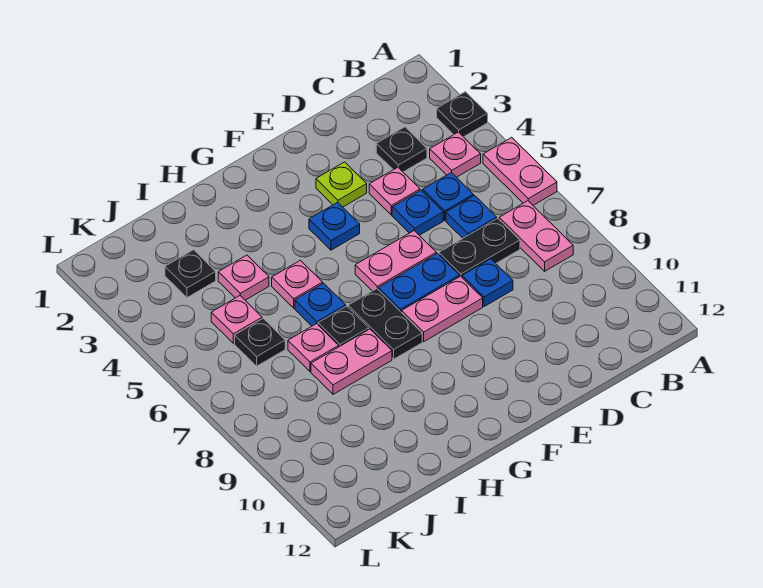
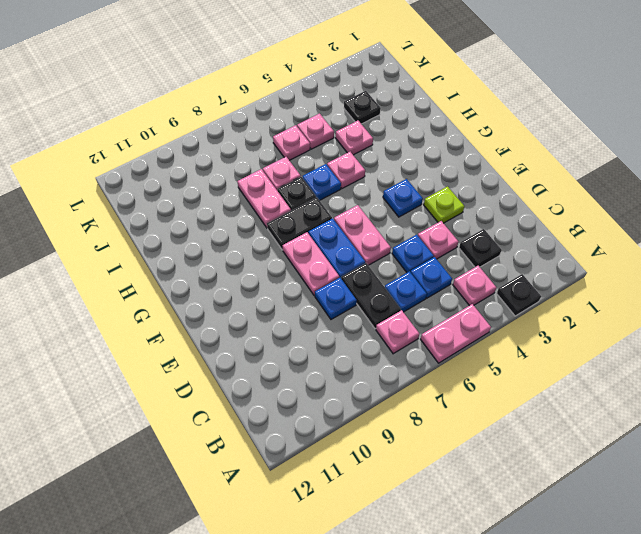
pink plate B7:B8 level 1 -> pink plate B7 level 1
black plate J6 level 1 -> pink plate J6 level 1

